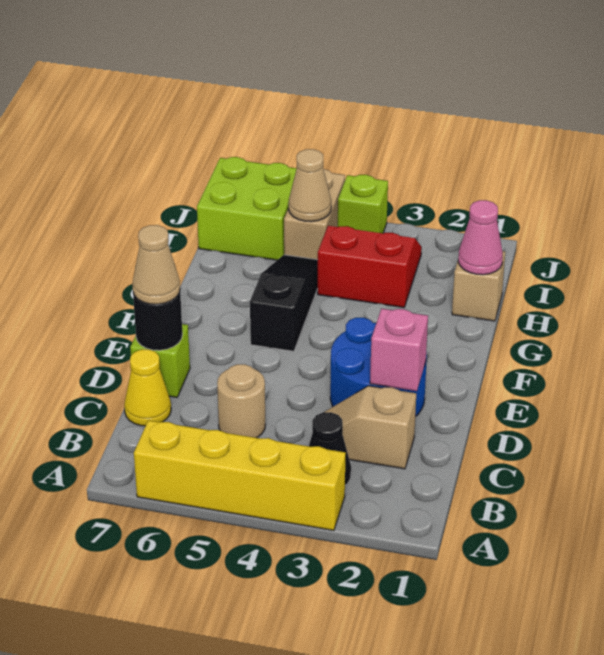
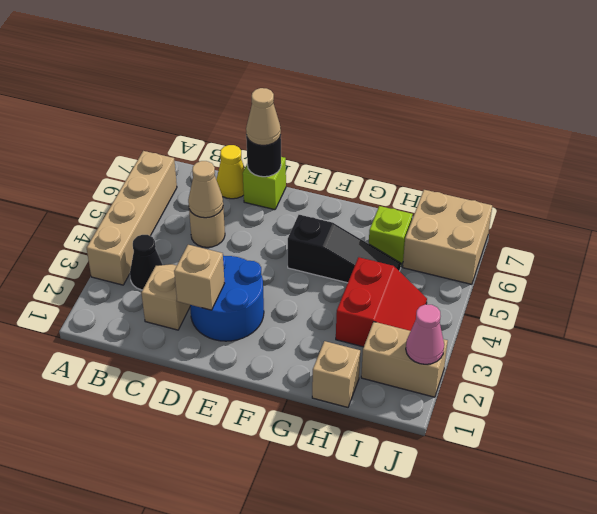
yellow brick A3:A6 level 1 -> tan brick A3:A6 level 1
pink brick D2 level 2 -> tan brick D2 level 2
pink cone H1 level 2 -> pink cone J2 level 2
tan brick I5:J5 level 1 -> tan brick I2:J2 level 1
tan cone I5 level 2 -> tan cone C5 level 2
lime brick I6:J7 level 1 -> tan brick I6:J7 level 1
lime brick J4 level 1 -> lime brick H6 level 1

